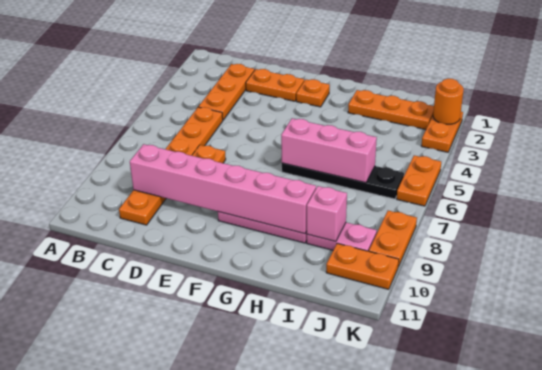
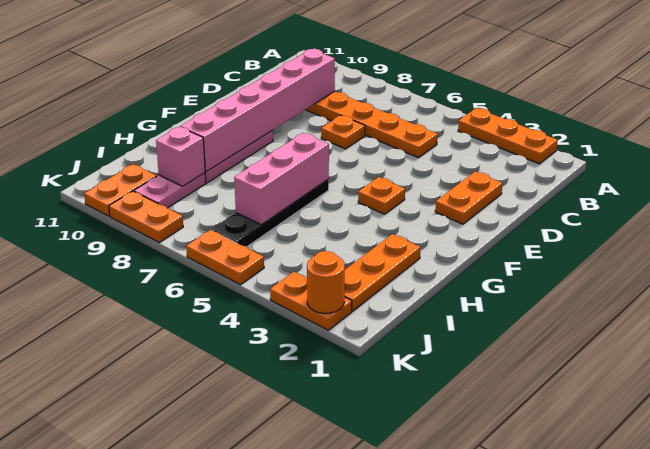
orange plate C2:C4 level 1 -> orange plate A2:A4 level 1
orange plate F2 level 1 -> orange plate F4 level 1

